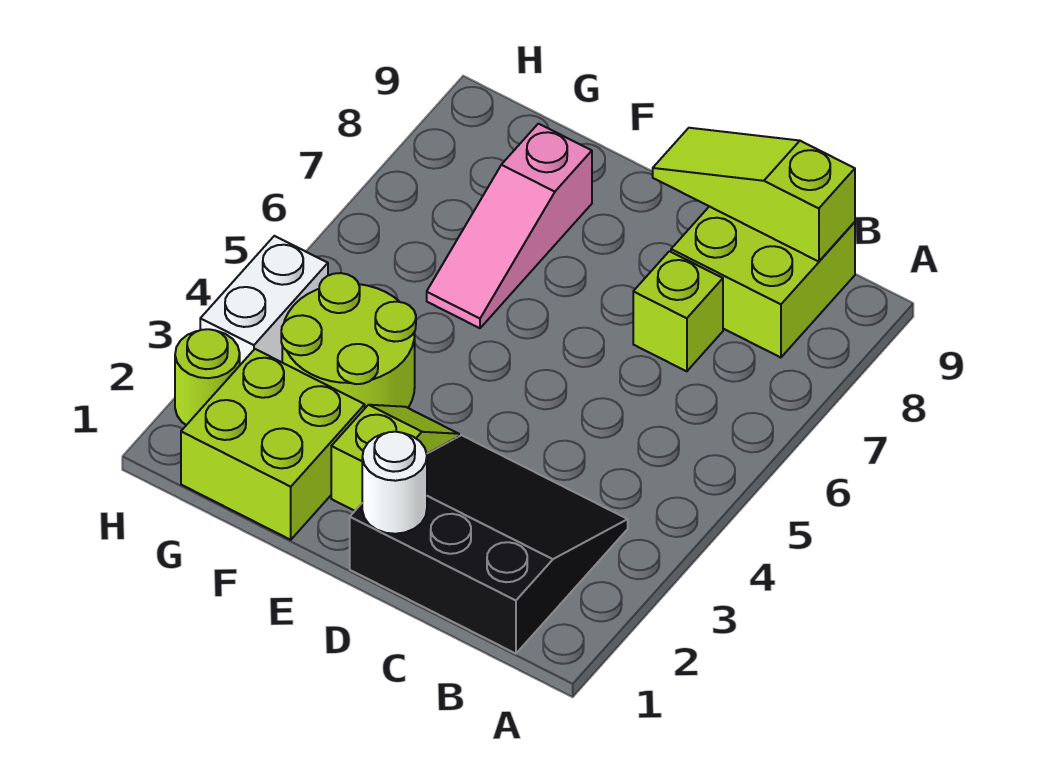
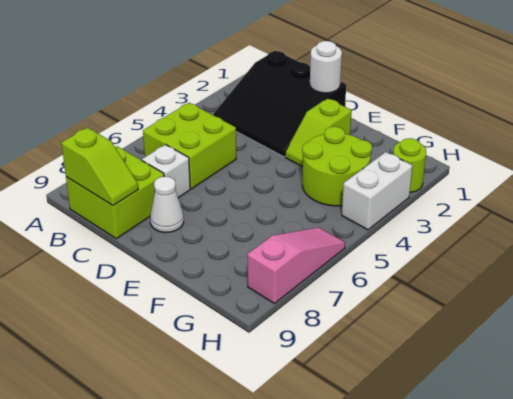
lime slope B9:D9 level 2 top B -> lime slope B9:C9 level 2 top B
lime brick C7 level 1 -> white brick C7 level 1
none -> white cone D8 level 1
lime brick F1:G2 level 1 -> lime brick B5:C6 level 1
pink slope F6:F8 level 1 top 8 -> pink slope H6:H8 level 1 top 8

